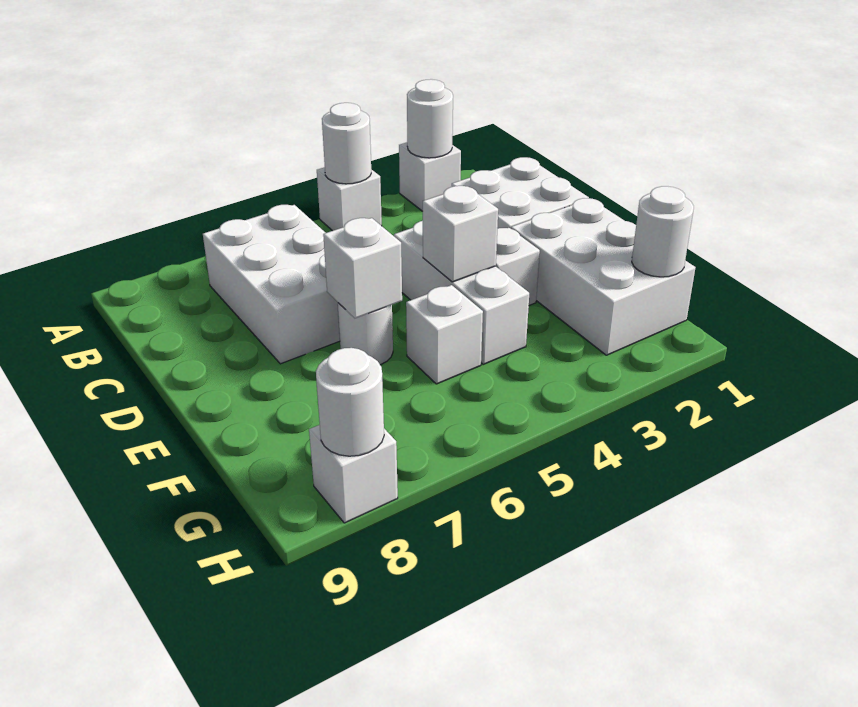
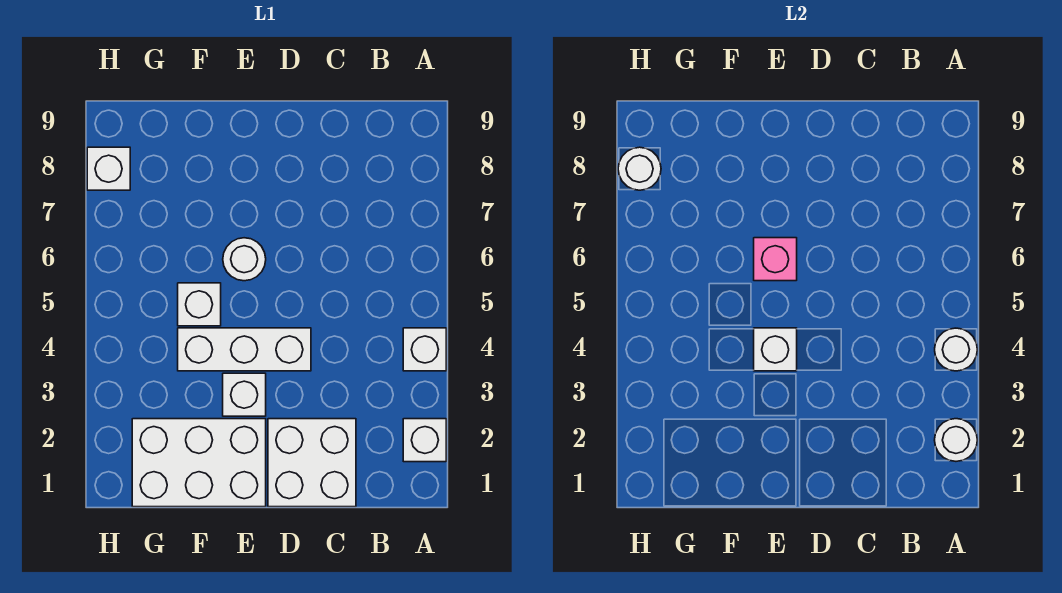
white brick B6:D7 level 1 -> none
white brick E6 level 2 -> pink brick E6 level 2
white round brick G1 level 2 -> none

